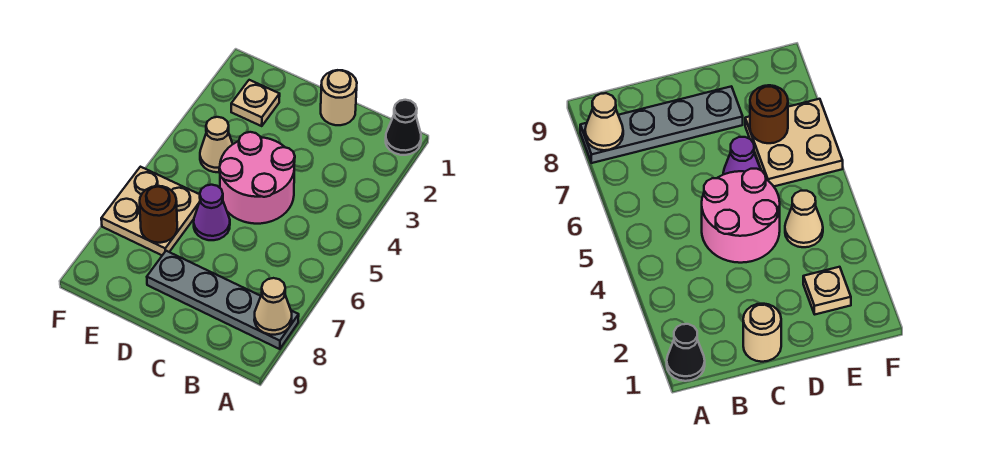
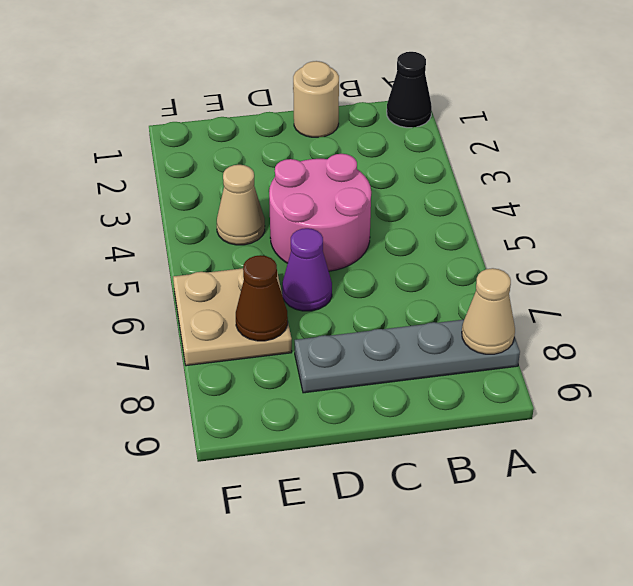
tan plate E2 level 1 -> none
brown round brick E7 level 2 -> brown cone E7 level 2

